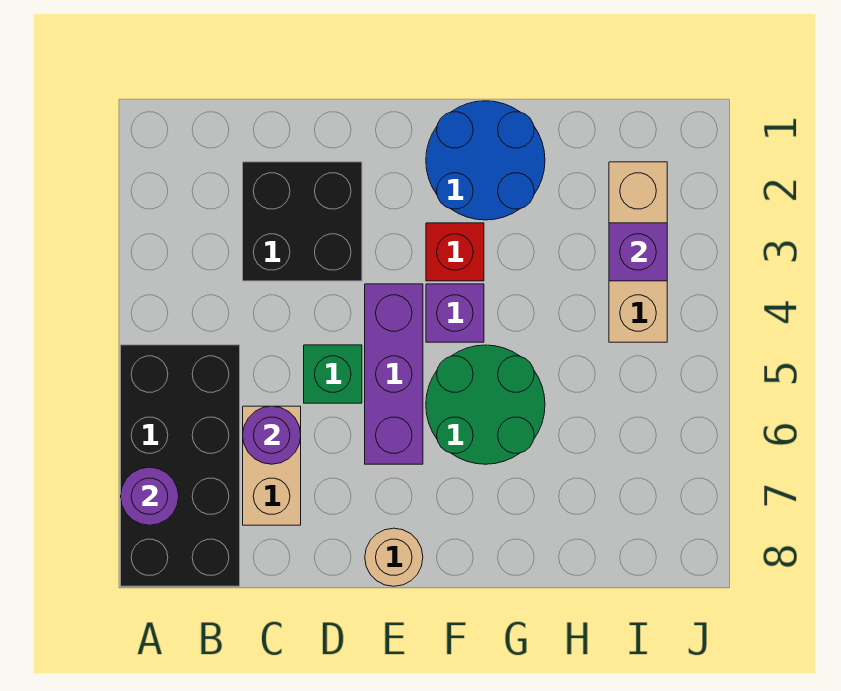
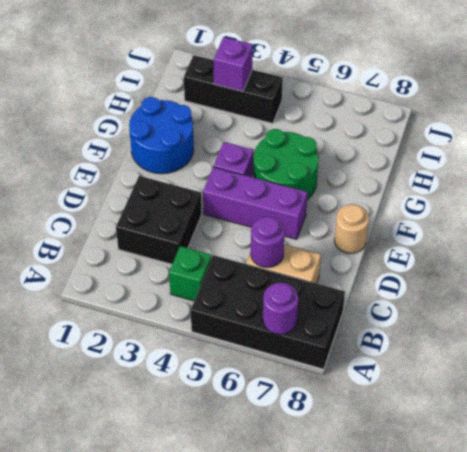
green brick D5 level 1 -> green brick B4 level 1
red brick F3 level 1 -> none
tan brick I2:I4 level 1 -> black brick I2:I4 level 1

